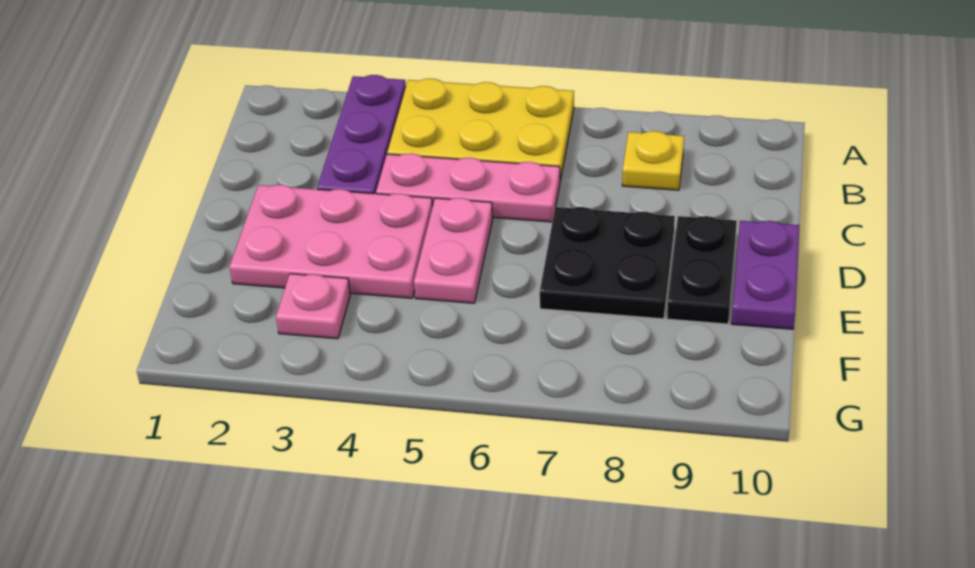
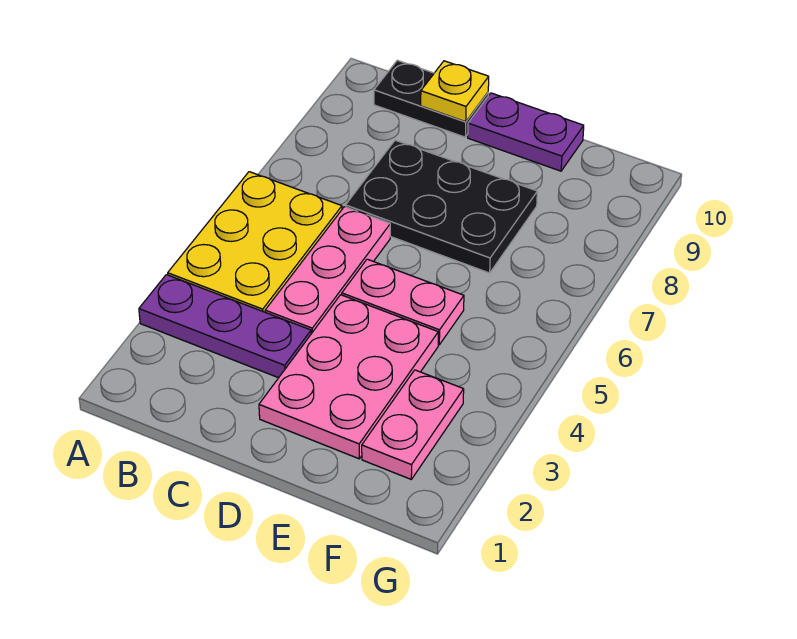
yellow plate B8 level 1 -> yellow plate C10 level 2
black plate D7:E8 level 1 -> black plate C7:E8 level 1
black plate D9:E9 level 1 -> black plate B10:C10 level 1
pink plate F3 level 1 -> pink plate F2:F3 level 1

